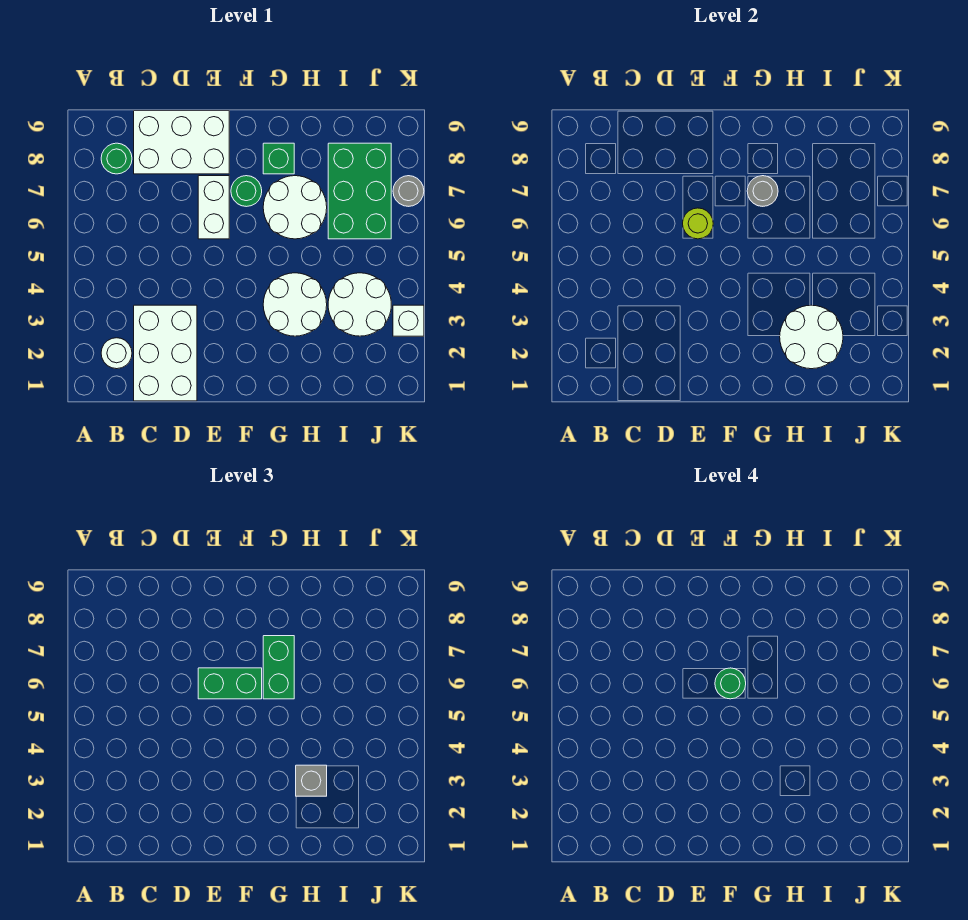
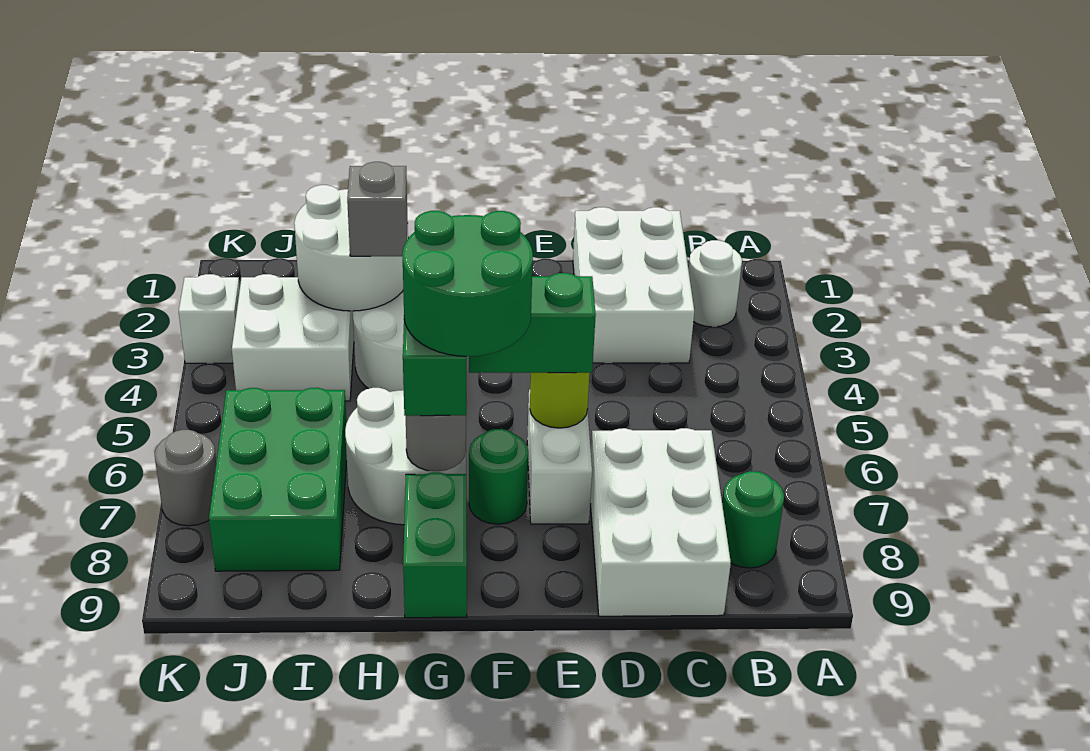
white brick C8:E9 level 1 -> white brick C7:D9 level 1
green round brick F6 level 4 -> green round brick F6:G7 level 4
green brick G8 level 1 -> green brick G8:G9 level 1
white round brick I3:J4 level 1 -> white brick I3:J4 level 1

